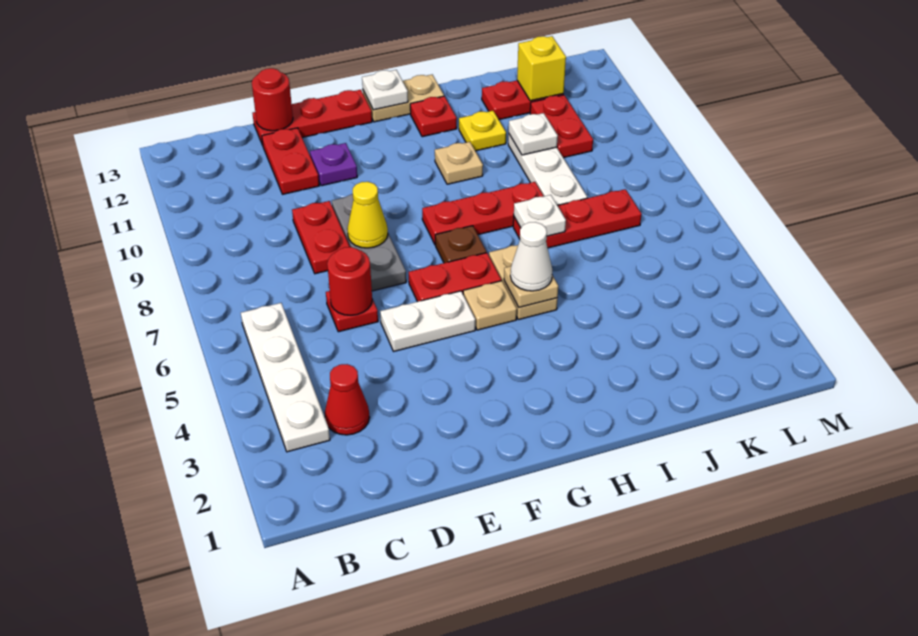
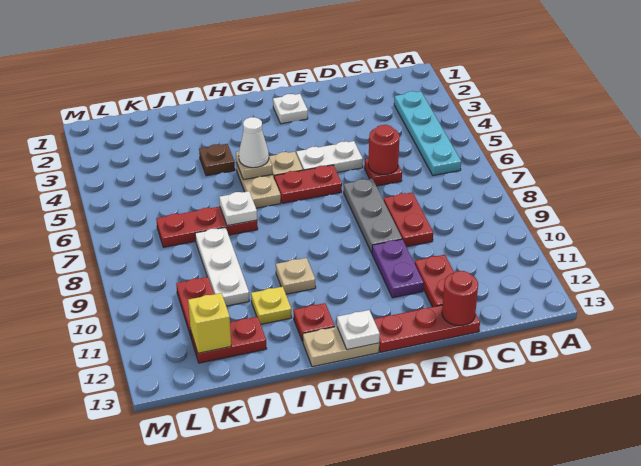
white plate B3:B6 level 1 -> cyan plate B3:B6 level 1
red cone C3 level 1 -> none
yellow cone E8 level 2 -> none
purple plate E11 level 1 -> purple plate E10:E11 level 1
brown plate G7 level 1 -> brown plate I4 level 1
red plate G8:I8 level 1 -> none
white plate J10 level 2 -> white plate F2 level 1

